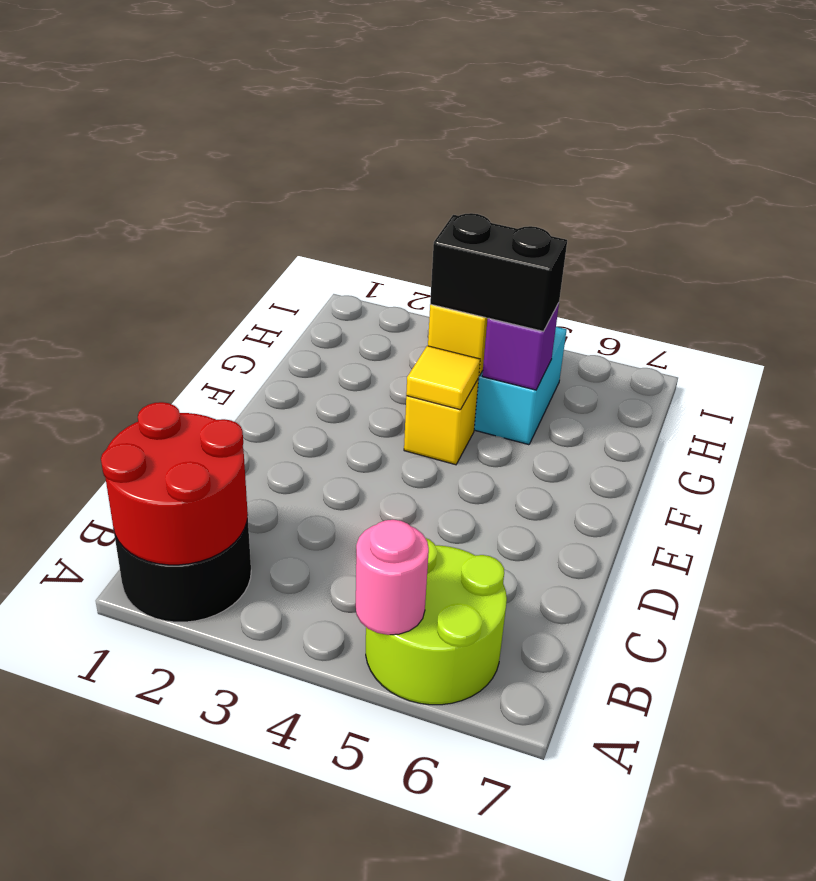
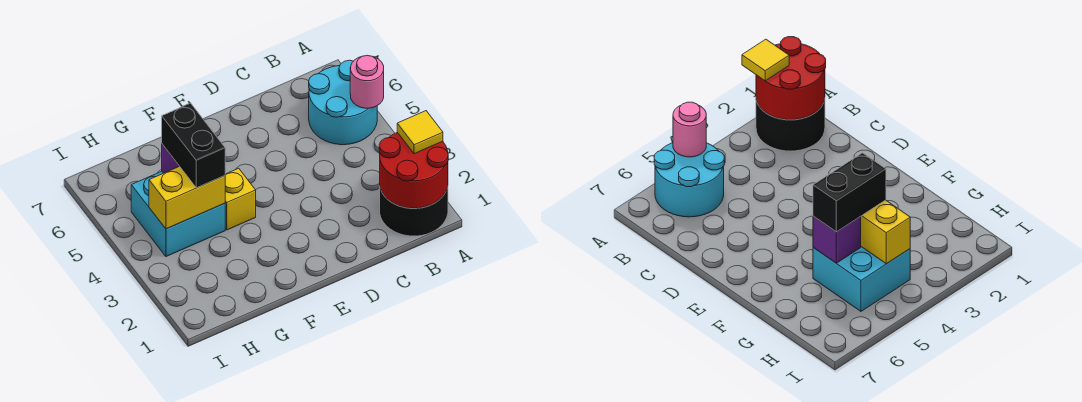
lime round brick A5:B6 level 1 -> cyan round brick A5:B6 level 1
yellow tile F4 level 2 -> yellow tile A2 level 3

